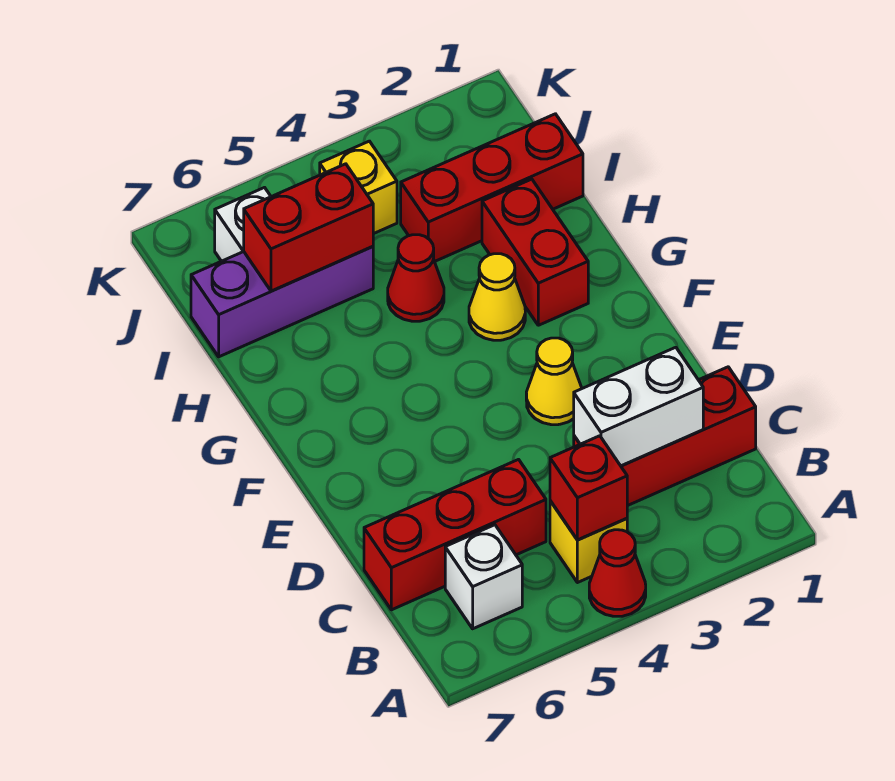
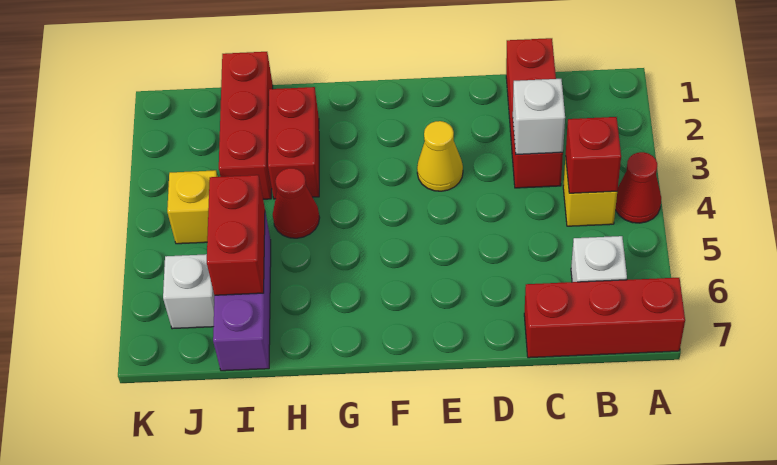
white brick C2:C3 level 2 -> white brick C3 level 2
red brick C5:C7 level 1 -> red brick A7:C7 level 1
red brick G2:H2 level 1 -> red brick H2:H3 level 1
yellow cone G3 level 1 -> none

